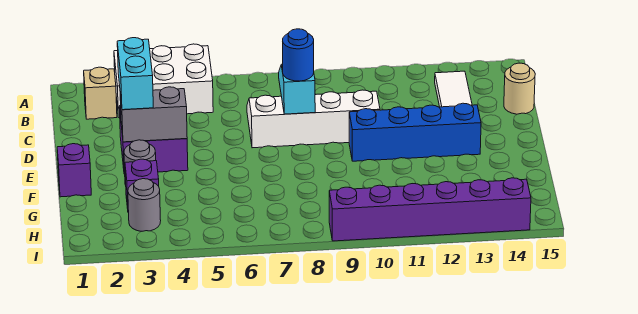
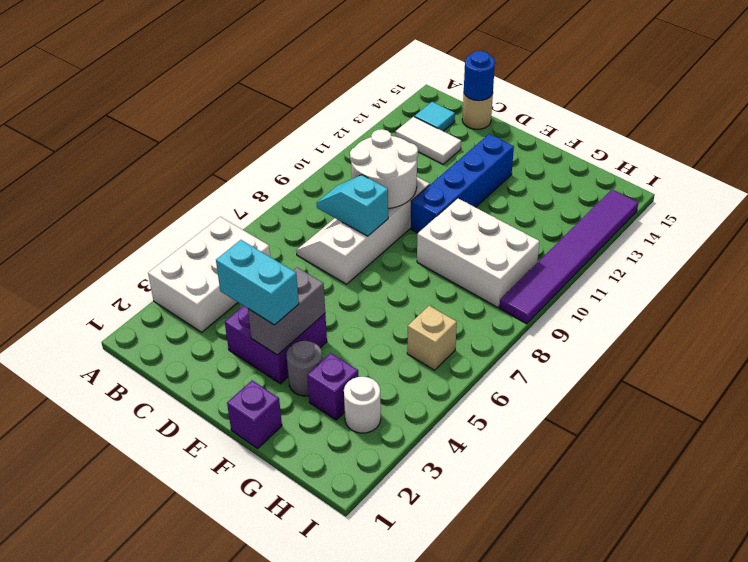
tan brick B2 level 1 -> tan brick H6 level 1
none -> cyan tile B14 level 1
none -> white round brick C9:D10 level 2
blue round brick D8 level 3 -> blue round brick C15 level 2
none -> white brick F9:H10 level 1
grey round brick H3 level 1 -> white round brick H3 level 1
purple brick I9:I14 level 1 -> purple tile I9:I14 level 1

